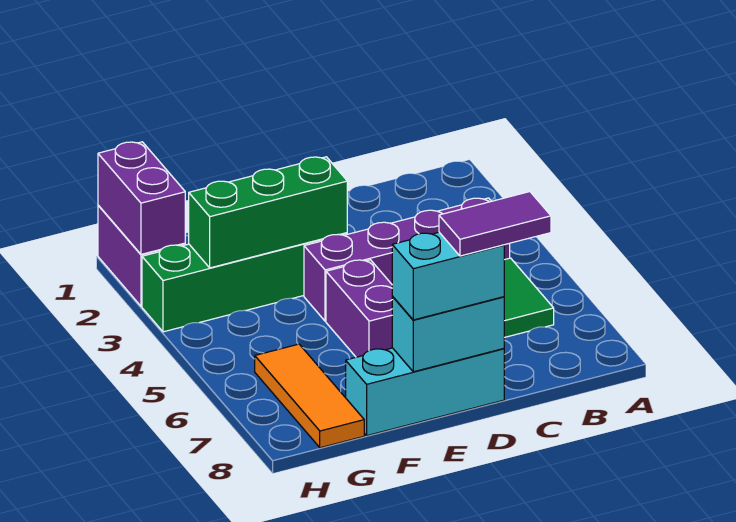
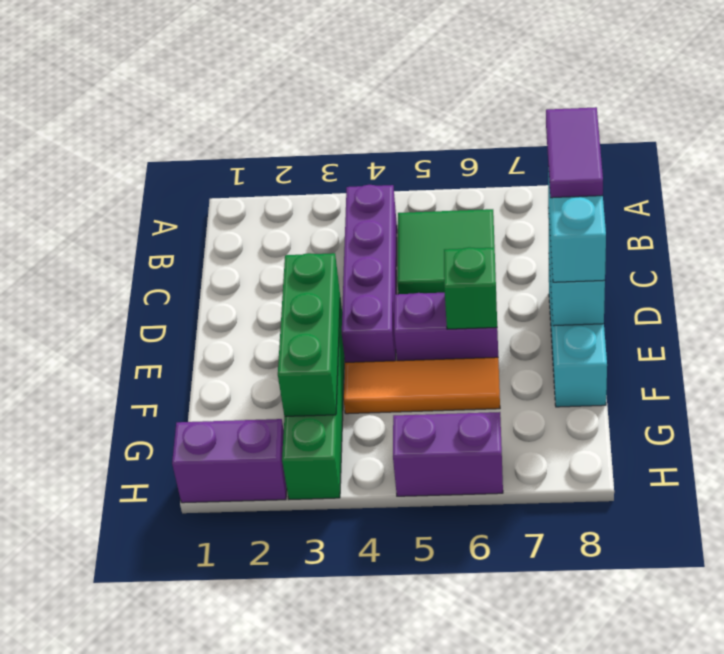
none -> green brick E6 level 2
orange tile G6:G8 level 1 -> orange tile F4:F6 level 1
purple brick H1:H2 level 2 -> purple brick H5:H6 level 1

